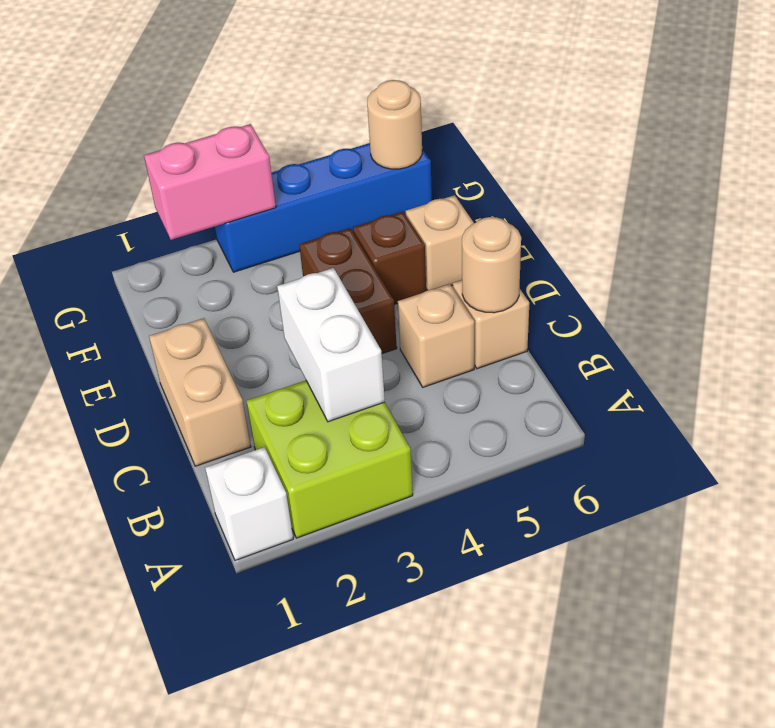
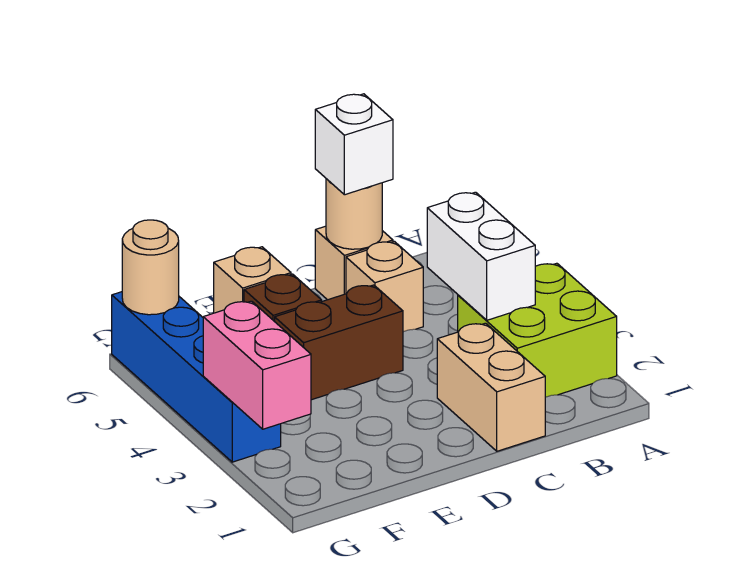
white brick A1 level 1 -> white brick C6 level 3
white brick B3:C3 level 2 -> white brick B3:B4 level 2
tan brick C1:D1 level 1 -> tan brick C1:C2 level 1

